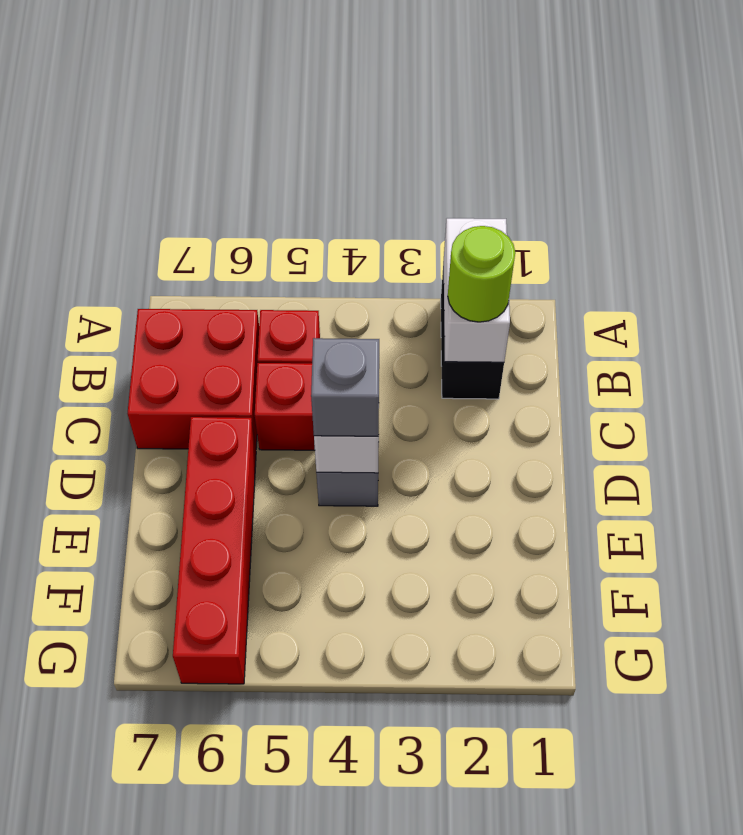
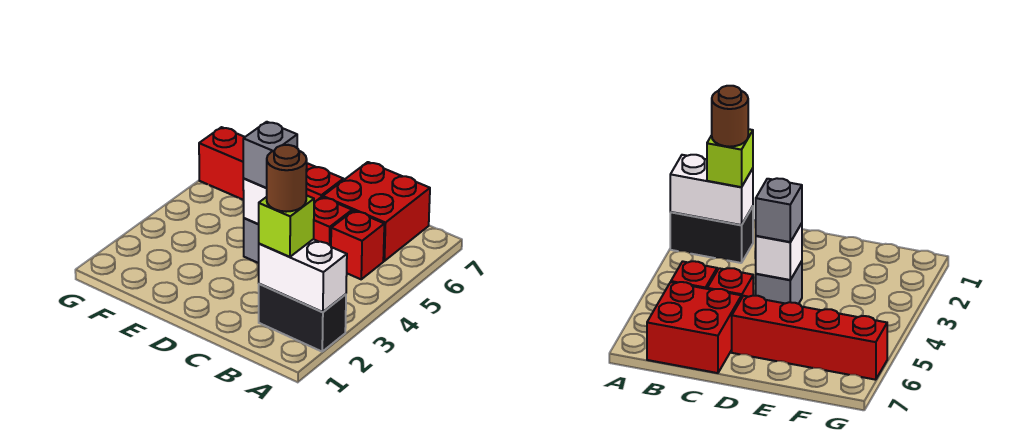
lime round brick B2 level 3 -> lime brick B2 level 3
none -> brown round brick B2 level 4

